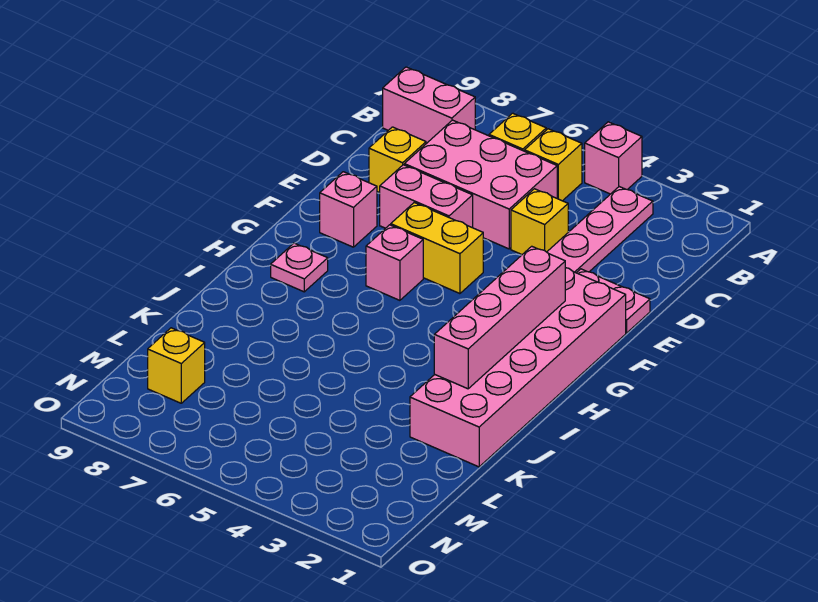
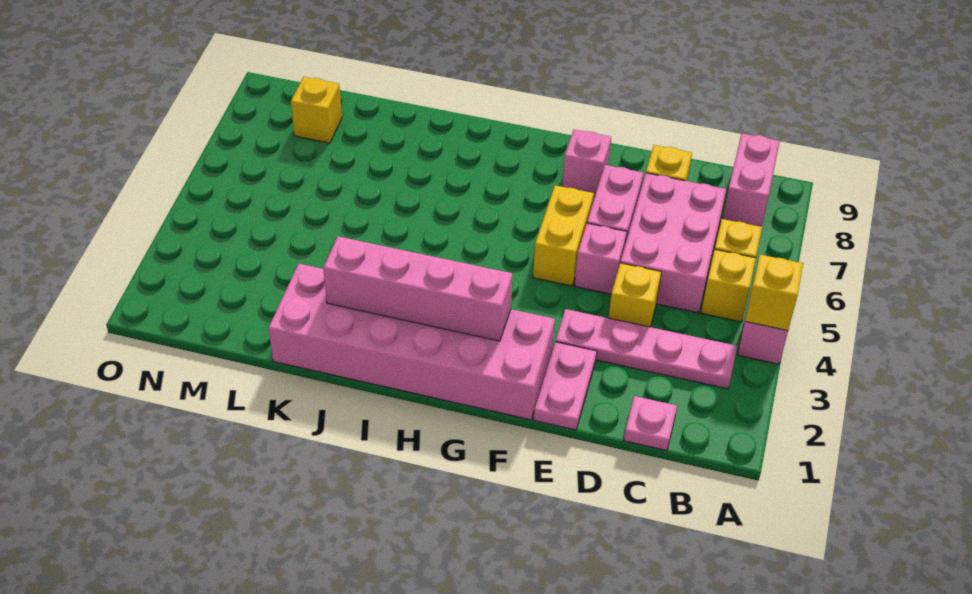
none -> yellow brick A4 level 2
pink brick G6 level 1 -> pink brick E5 level 1
pink plate H8 level 1 -> pink plate C1 level 1

